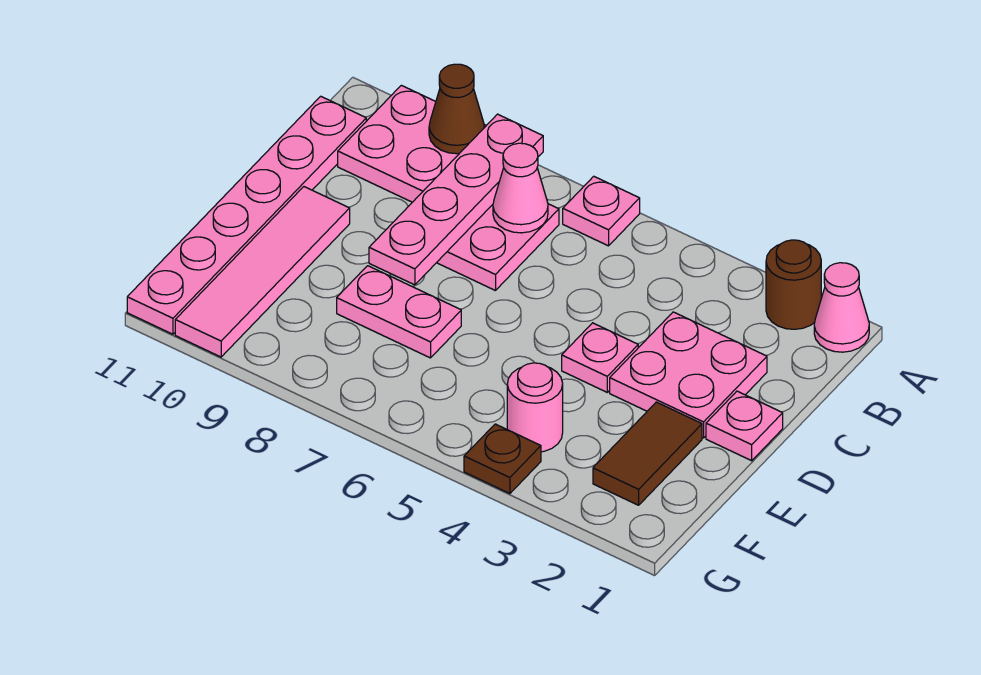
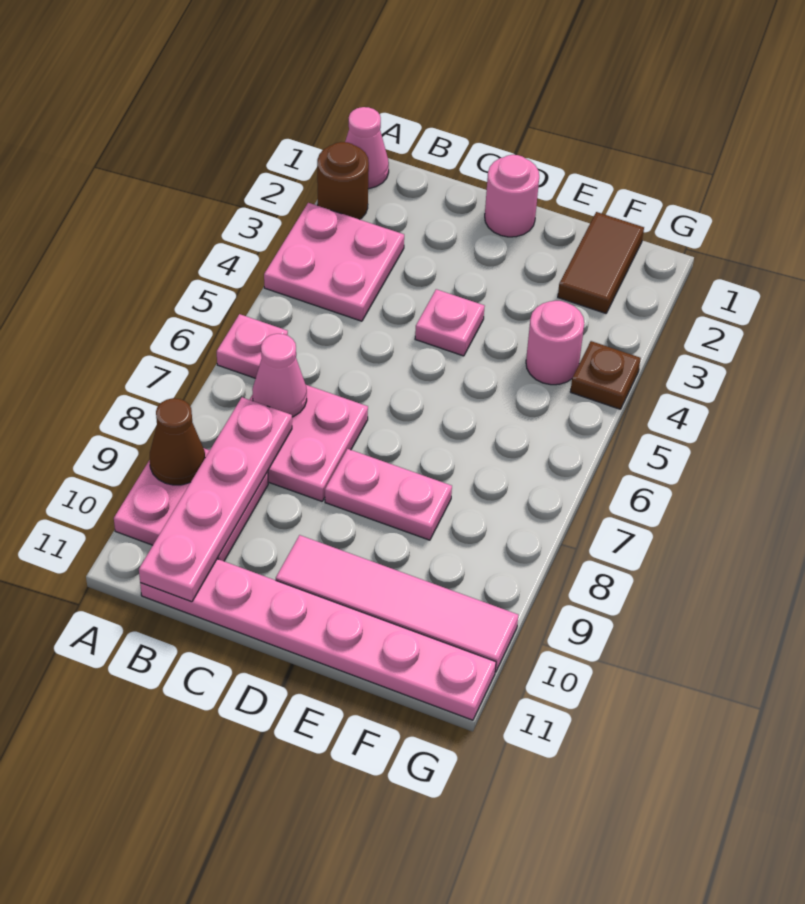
pink plate A8:D8 level 2 -> pink plate B8:B11 level 2
pink plate C2:D3 level 1 -> pink plate A3:B4 level 1
pink plate D1 level 1 -> pink round brick D1 level 1
brown tile E2:F2 level 1 -> brown tile F1:F2 level 1
pink plate E7:E8 level 1 -> pink plate D8:E8 level 1

